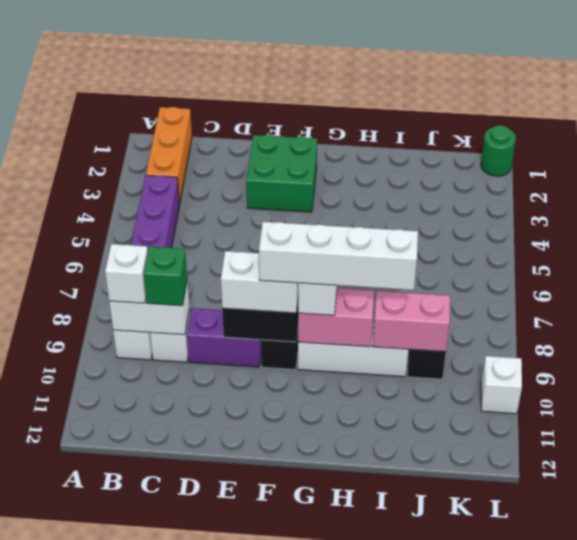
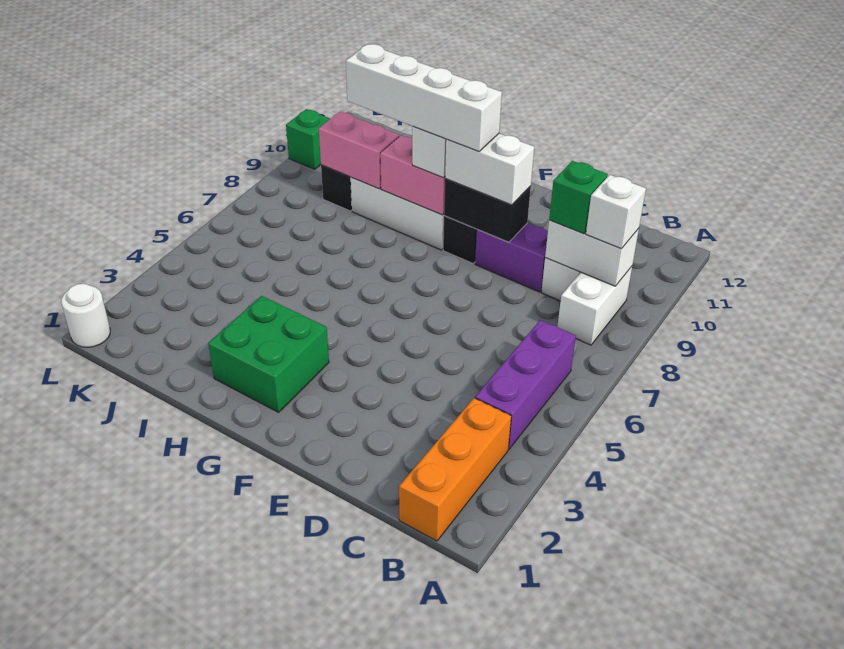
green brick E2:F3 level 1 -> green brick G2:H3 level 1
green round brick L1 level 1 -> white round brick L1 level 1
white brick L10 level 1 -> green brick L10 level 1

